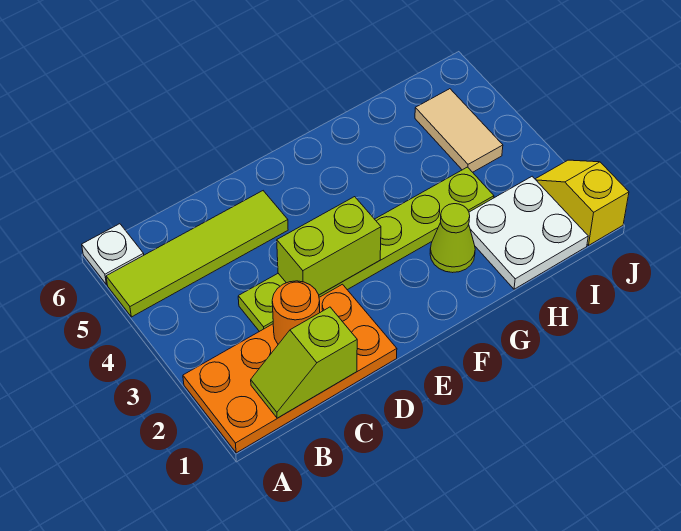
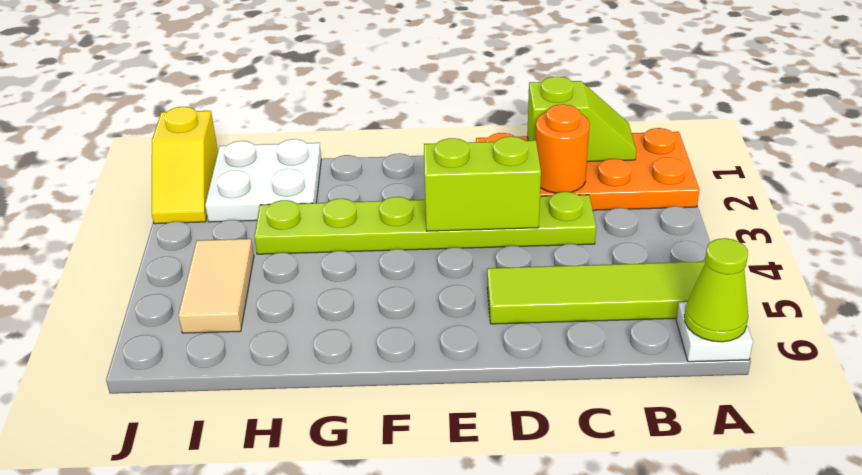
lime cone G2 level 1 -> lime cone A6 level 2

